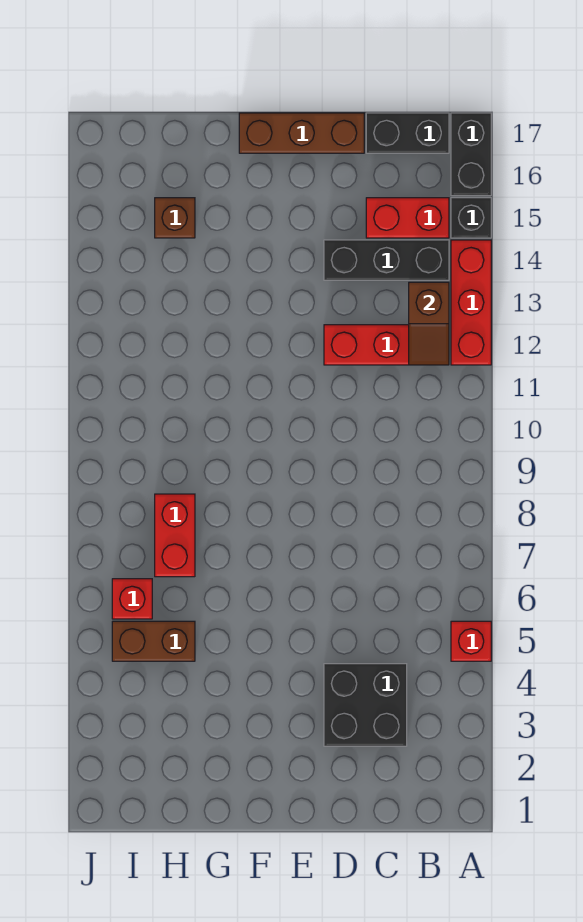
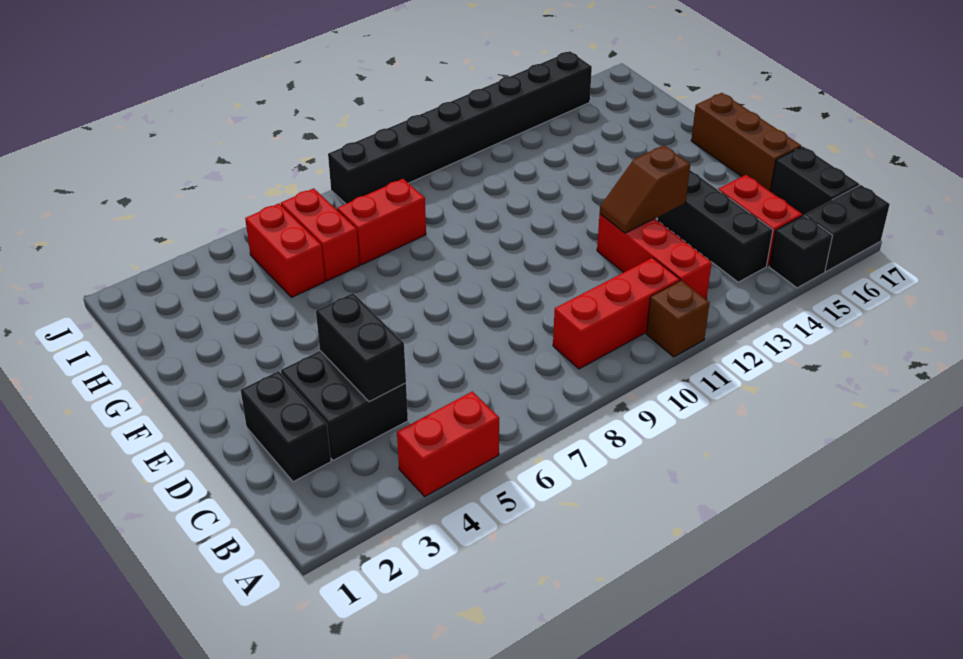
red brick A5 level 1 -> red brick A4:A5 level 1
red brick A12:A14 level 1 -> red brick B9:B11 level 1
brown slope B12:B13 level 2 top 13 -> brown slope D12:D13 level 2 top 13
none -> black brick C2:D2 level 1
none -> black brick C4:D4 level 2
brown brick H5:I5 level 1 -> red brick H5:I5 level 1
brown brick H15 level 1 -> brown brick A11 level 1
red brick I6 level 1 -> red brick H6:I6 level 1
none -> black brick J8:J15 level 1

